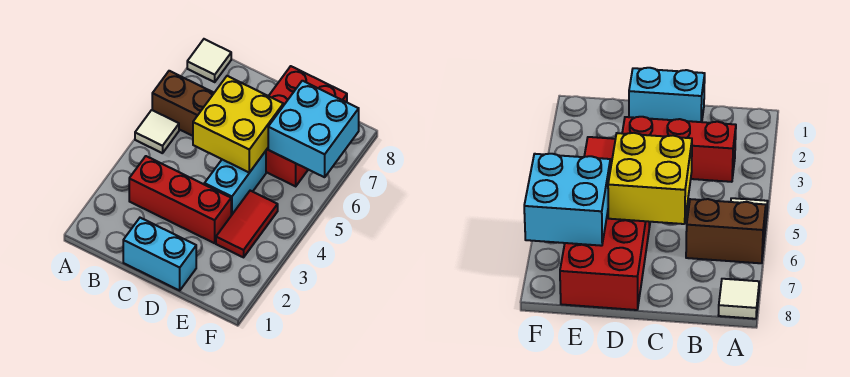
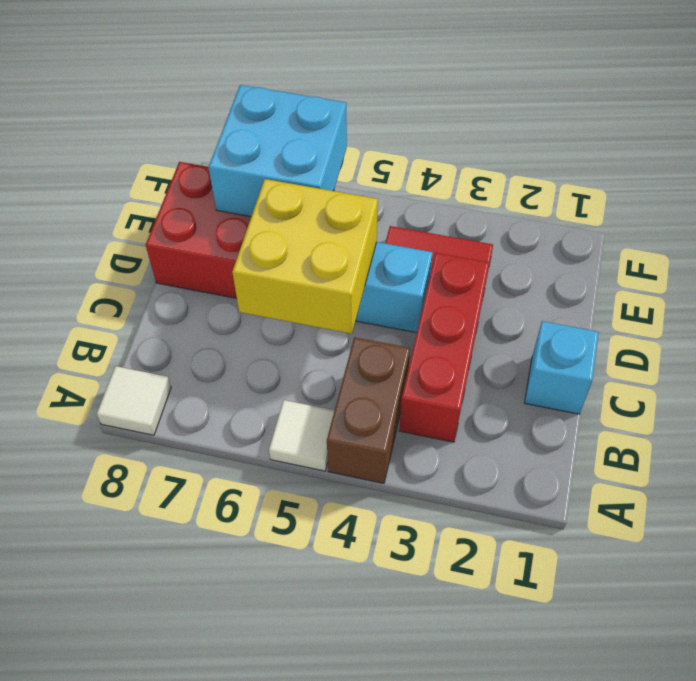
brown brick A6:B6 level 1 -> brown brick A4:B4 level 1
cyan brick C1:D1 level 1 -> cyan brick C1 level 1

